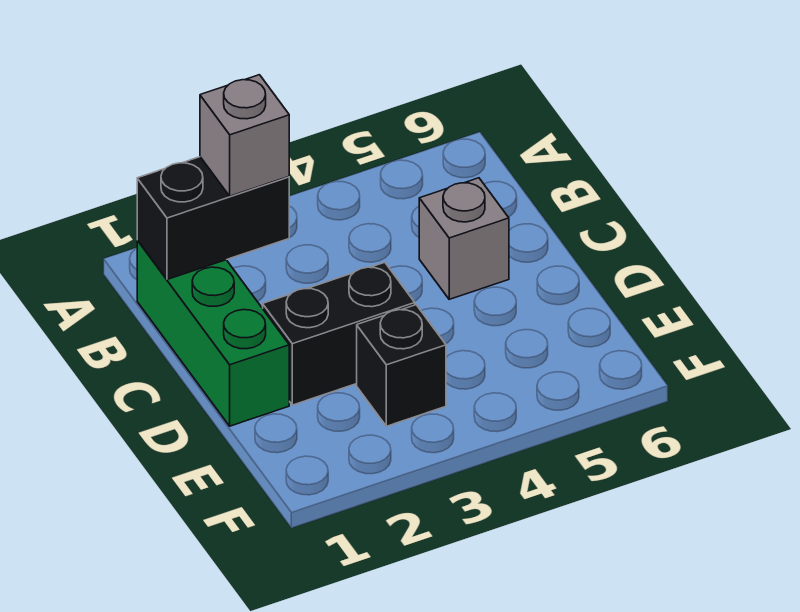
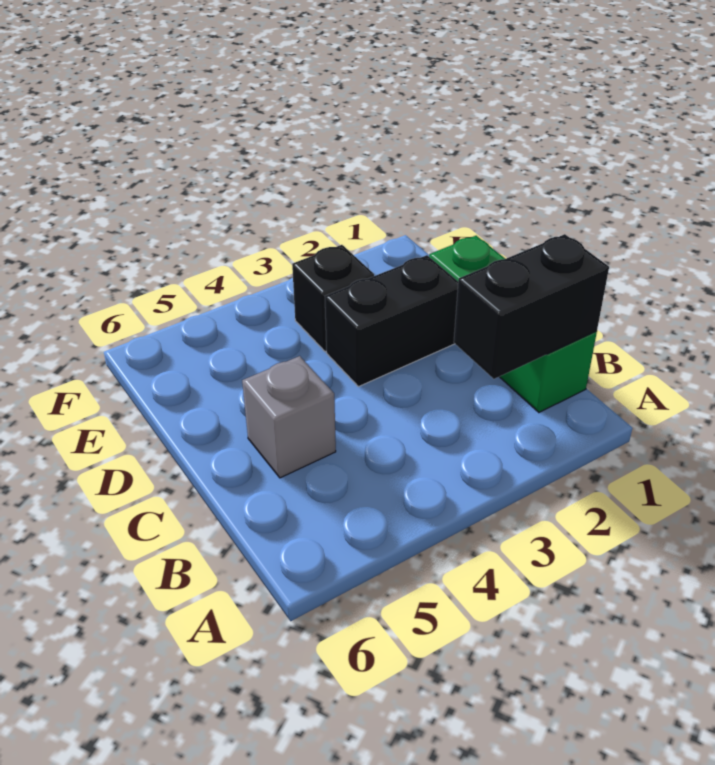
grey brick B2 level 3 -> none

